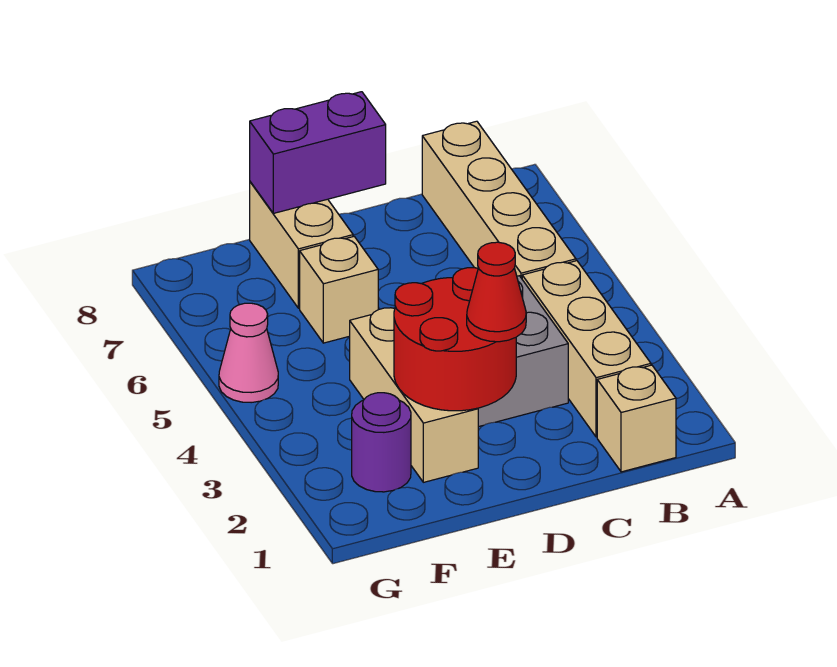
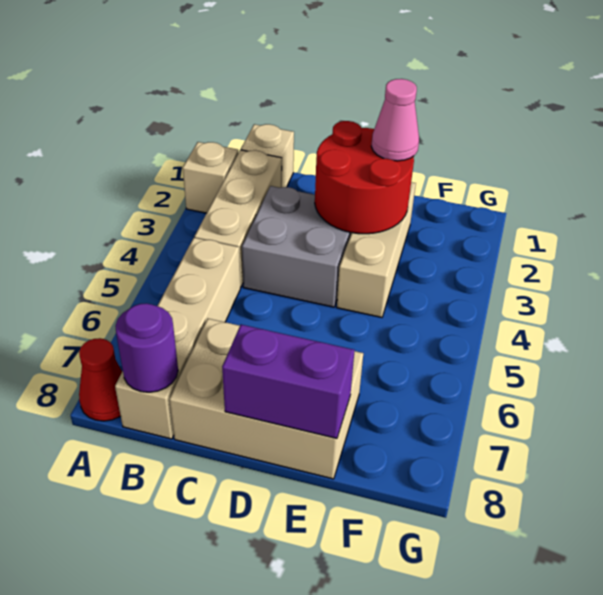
red cone D2 level 3 -> red cone A8 level 1
tan brick E6 level 1 -> tan brick A2 level 1
tan brick E7:E8 level 1 -> tan brick C7:E8 level 1
purple round brick F2 level 1 -> purple round brick B8 level 2
pink cone G5 level 1 -> pink cone E2 level 3

